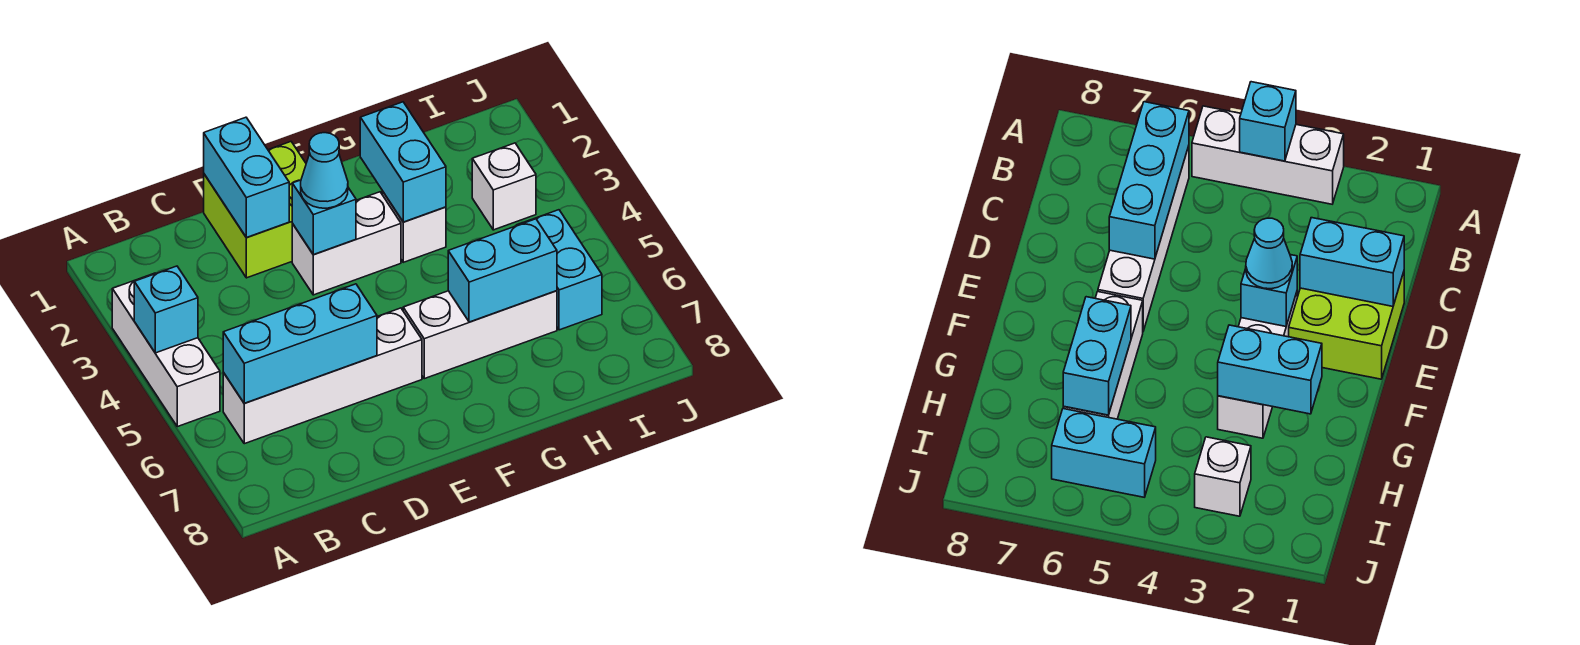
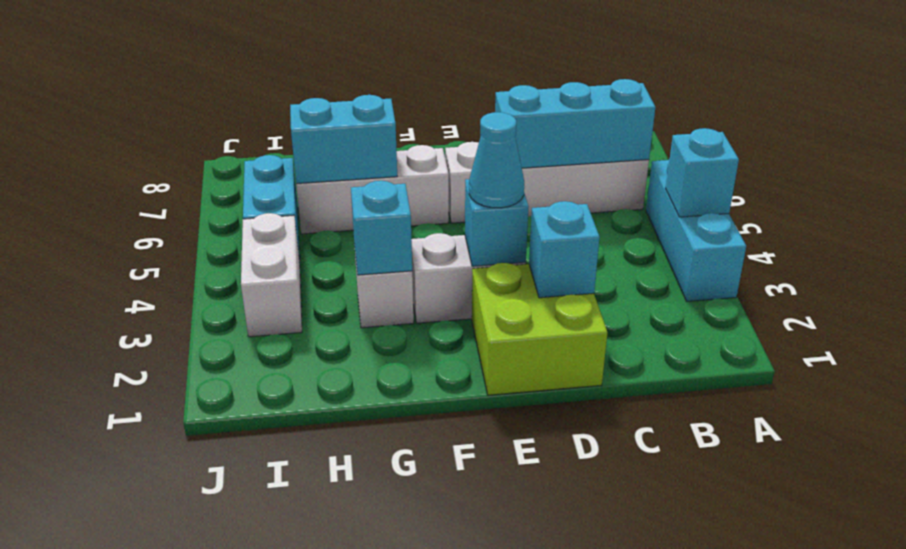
white brick A3:A5 level 1 -> cyan brick A3:A5 level 1
cyan brick D1:D2 level 2 -> cyan brick D2 level 2
cyan brick G2:G3 level 2 -> cyan brick G3 level 2
white brick I3 level 1 -> white brick I3:I4 level 1

